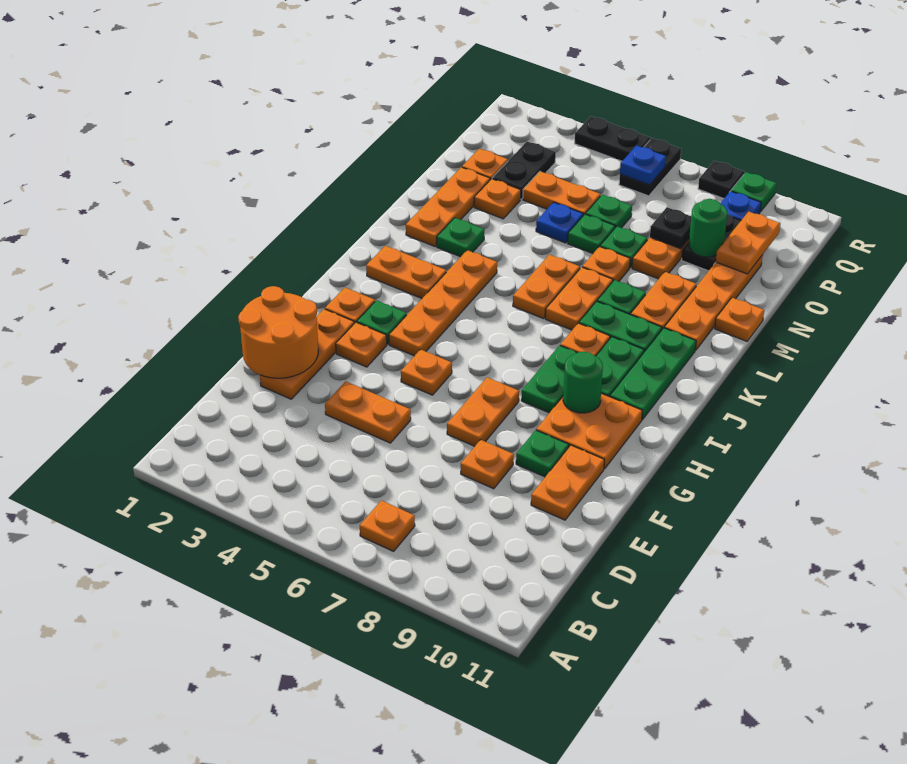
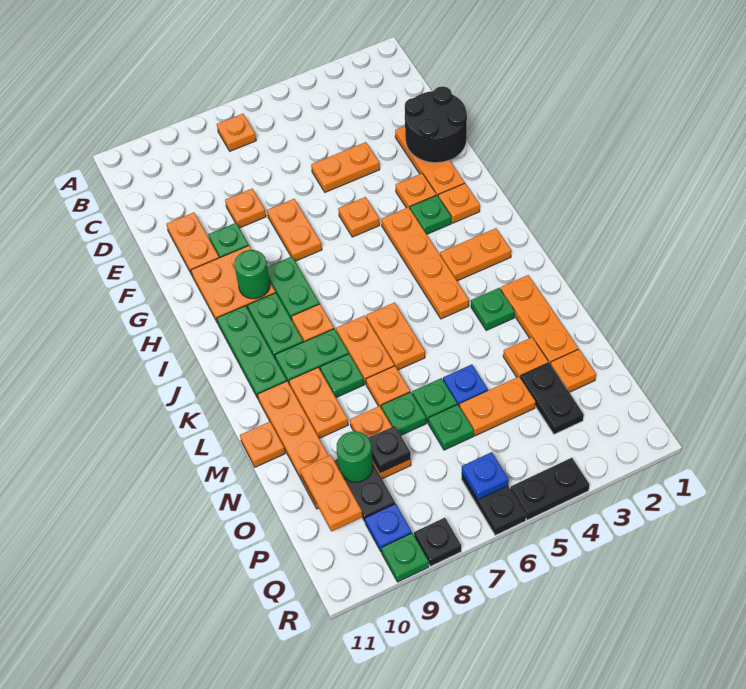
orange round brick E1:F2 level 2 -> black round brick E1:F2 level 2

